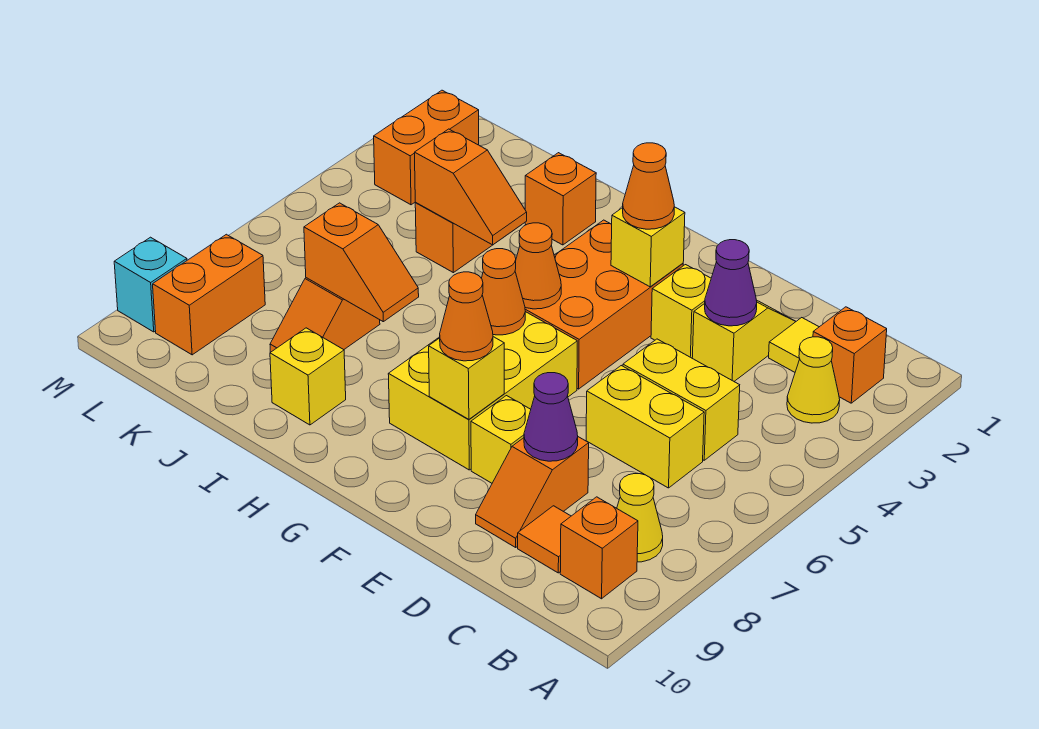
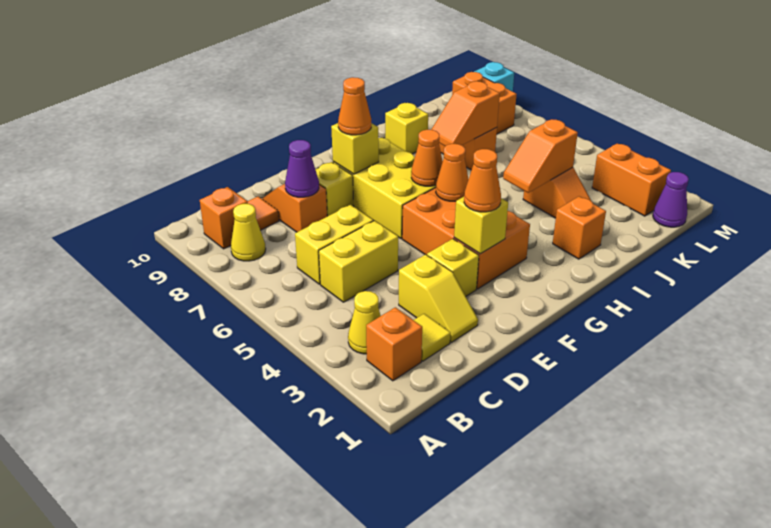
purple cone D3 level 2 -> purple cone L1 level 1

